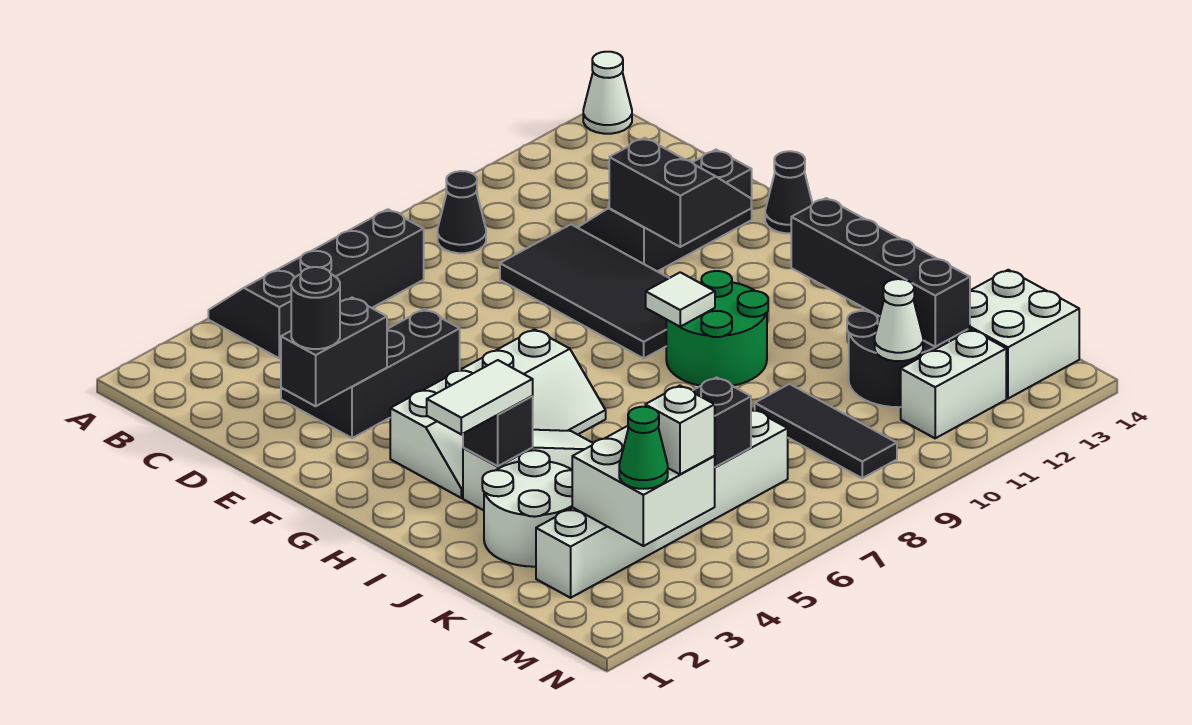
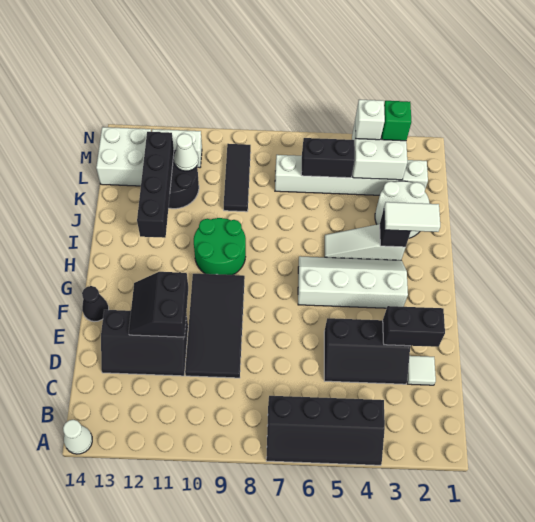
black cone B9 level 1 -> none
black round brick E2 level 3 -> none
white tile H9 level 2 -> white tile D2 level 1
green cone M3 level 3 -> green brick M3 level 3

